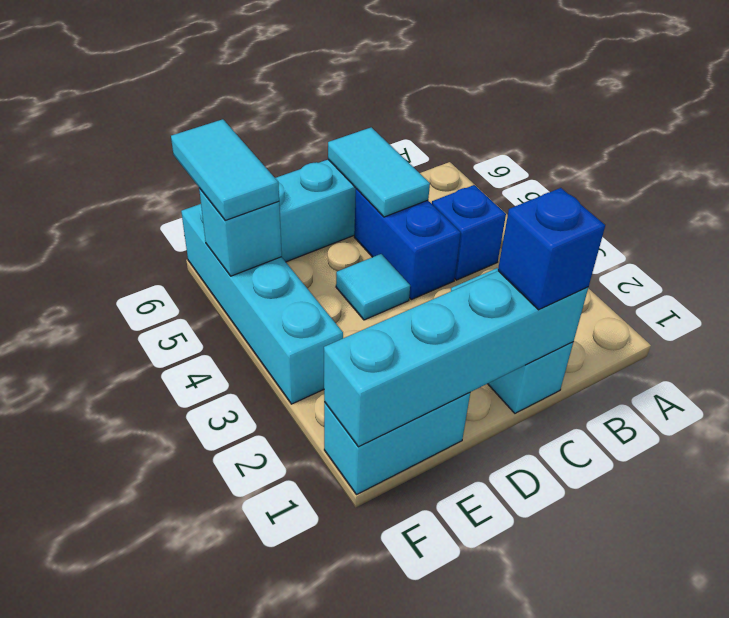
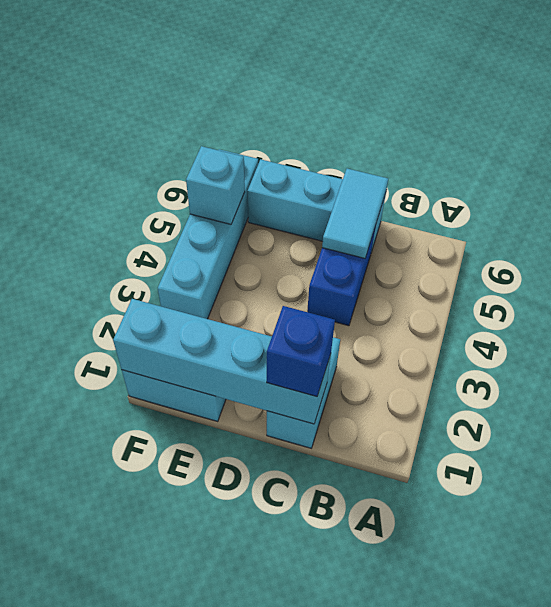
blue brick B4 level 1 -> none
cyan tile D4 level 1 -> none
cyan tile F5:F6 level 3 -> none

